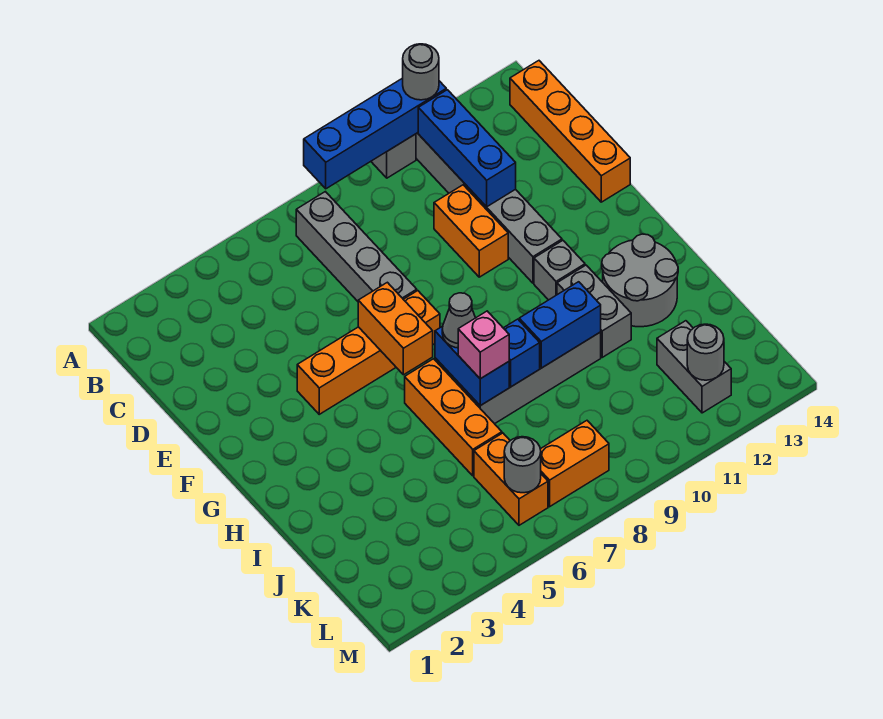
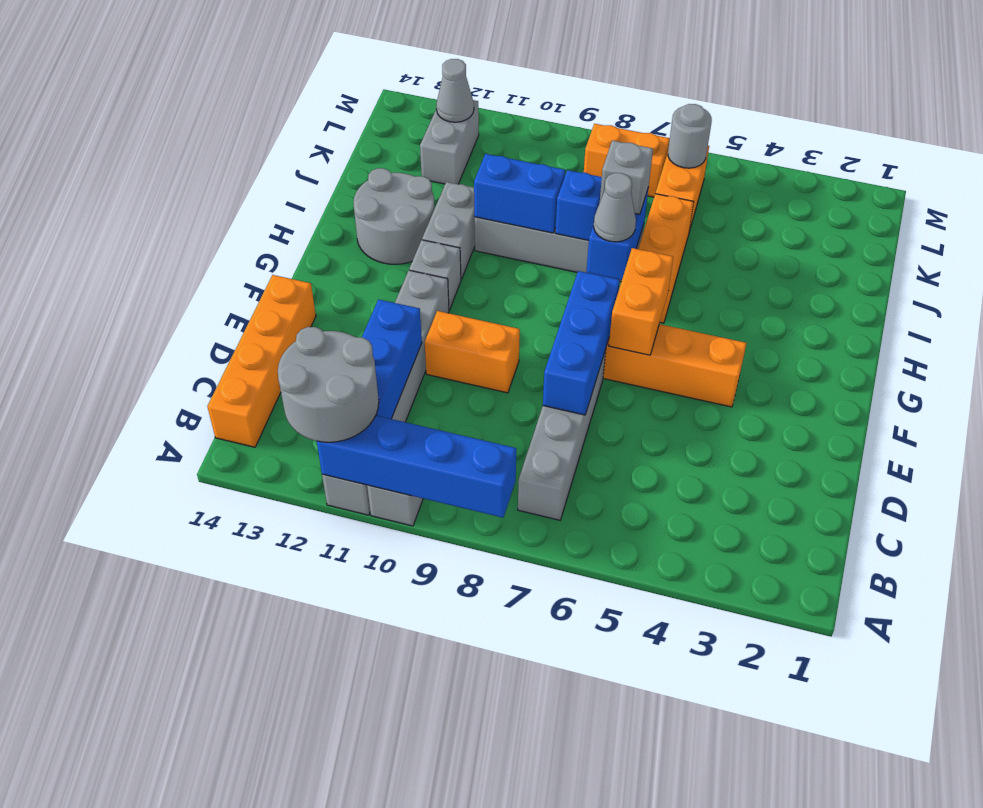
grey round brick A11 level 3 -> grey round brick A11:B12 level 3
none -> blue brick D7:F7 level 2
orange brick D10:E10 level 1 -> orange brick E9:E10 level 1
pink brick I7 level 3 -> grey brick I7 level 3
grey round brick L12 level 2 -> grey cone L12 level 2

